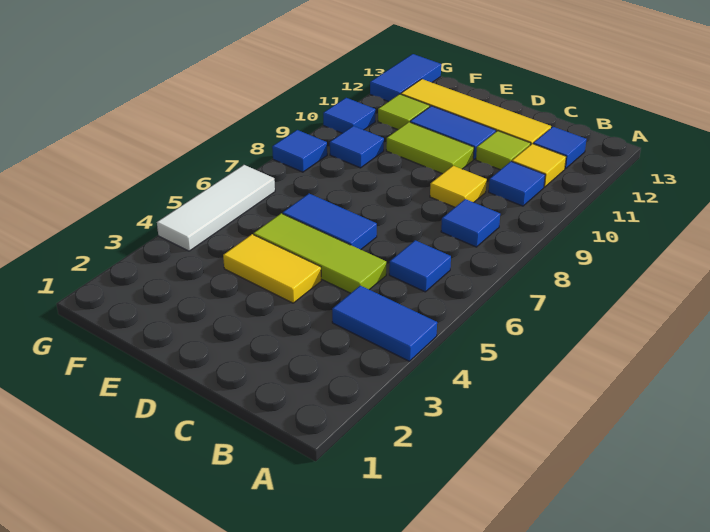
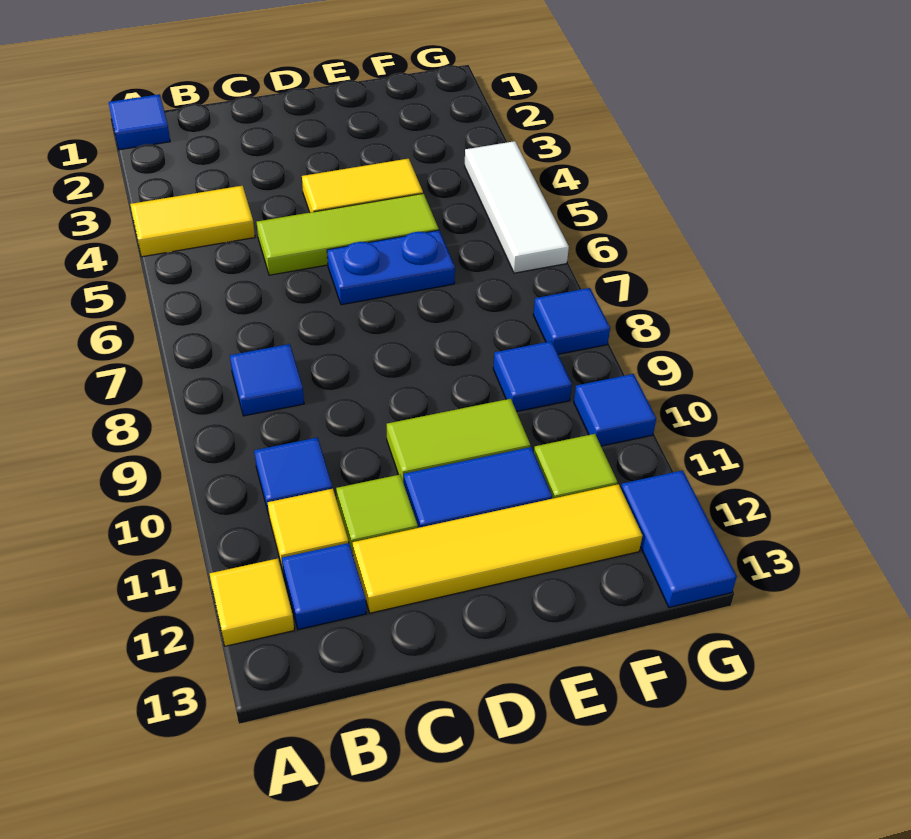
blue tile A4:B4 level 1 -> yellow tile A4:B4 level 1
blue tile B6 level 1 -> blue tile A1 level 1
yellow tile C9 level 1 -> yellow tile A12 level 1
blue tile D6:E6 level 1 -> blue plate D6:E6 level 1

